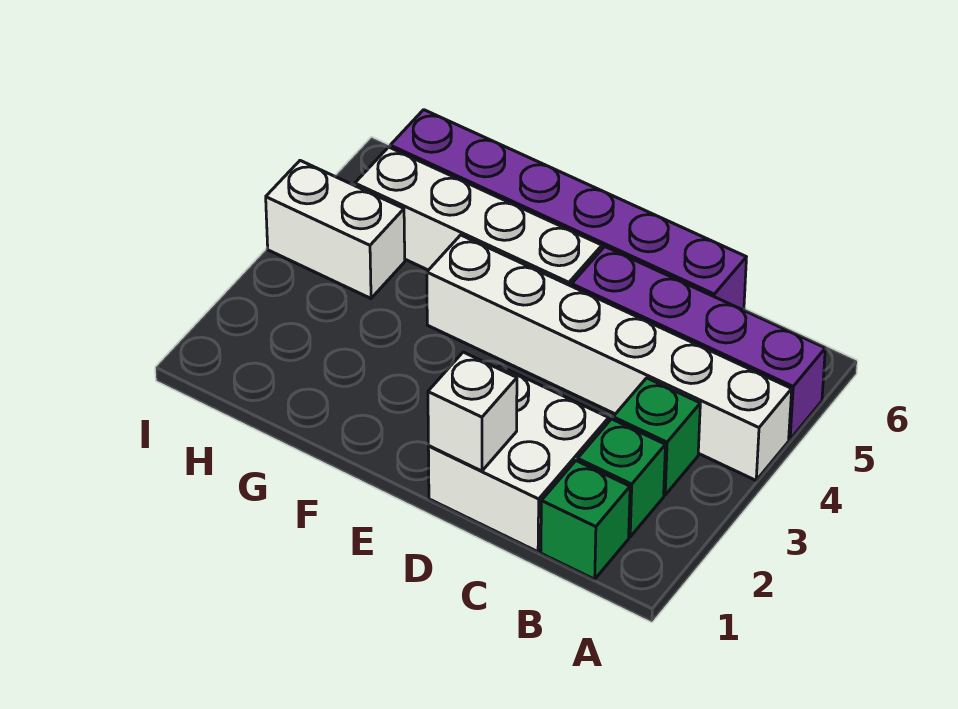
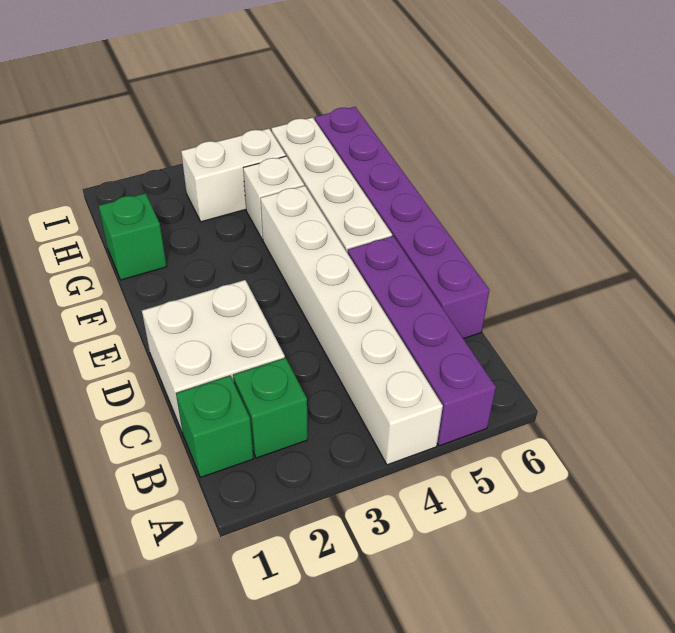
green brick B3 level 1 -> green brick G1 level 1
white brick D1 level 2 -> white brick G4 level 1
white brick H4:I4 level 1 -> white brick H3:H4 level 1

